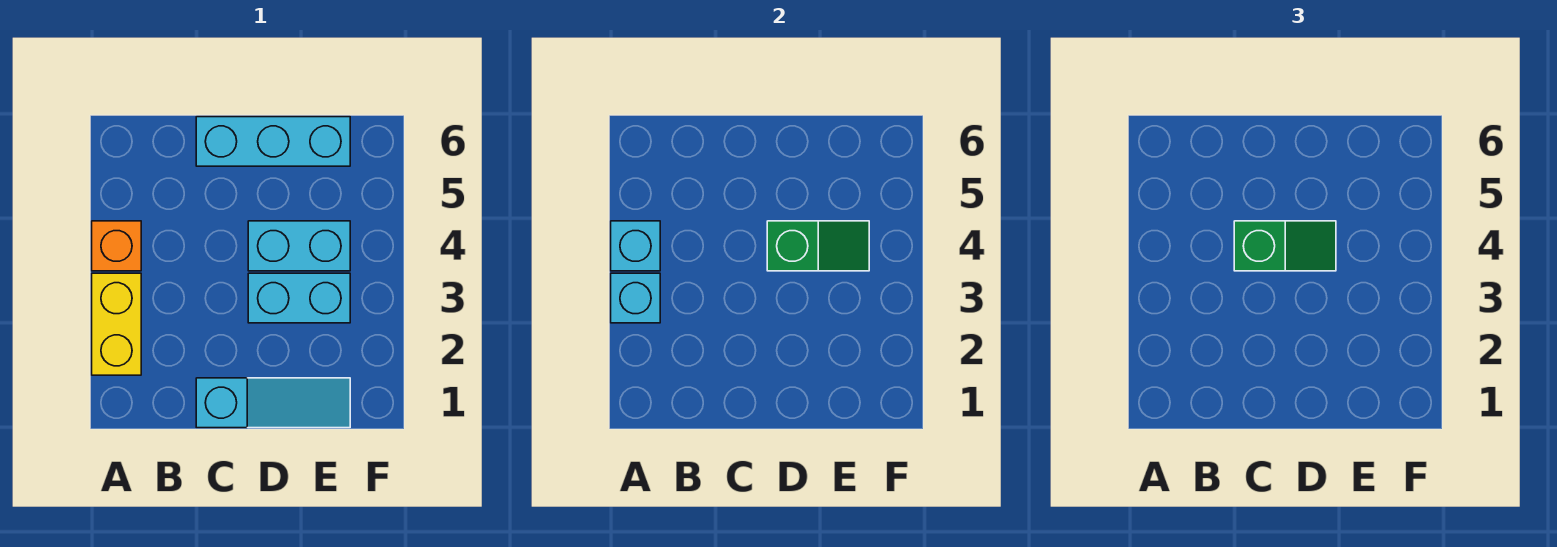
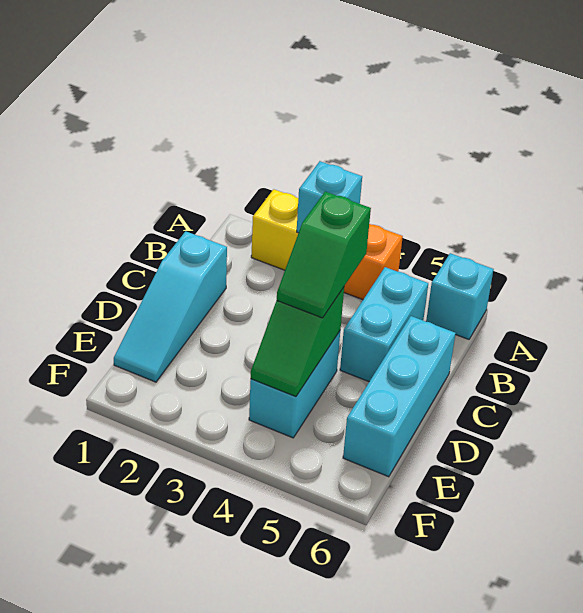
cyan brick A4 level 2 -> cyan brick A6 level 1
cyan brick D3:E3 level 1 -> cyan brick B5:C5 level 1

